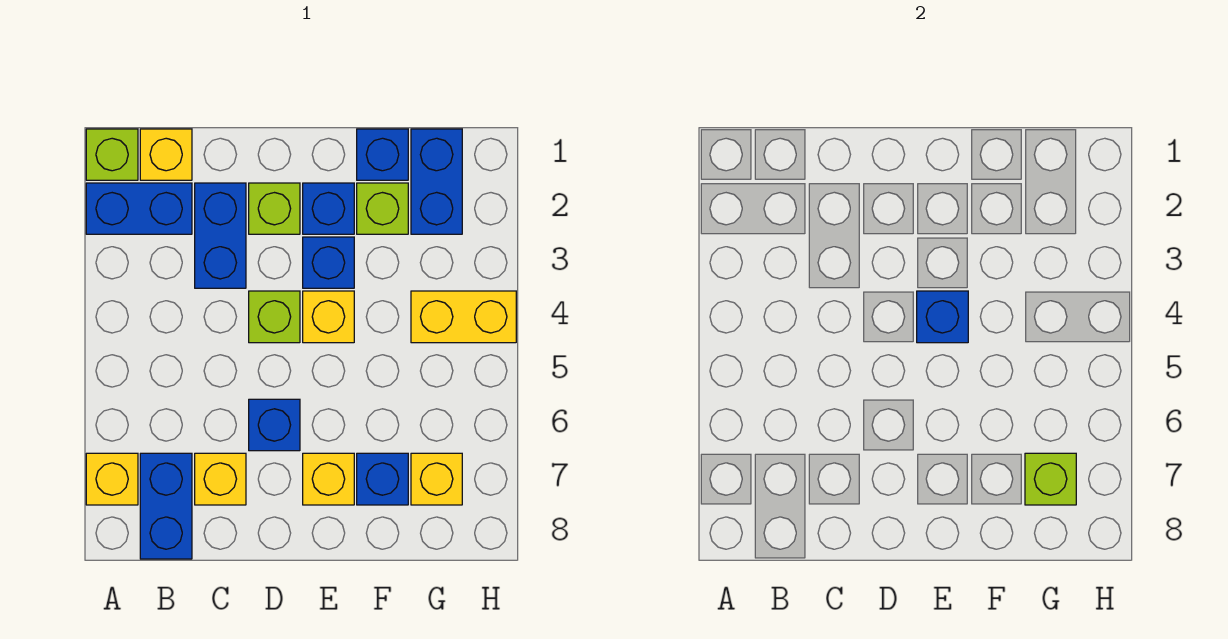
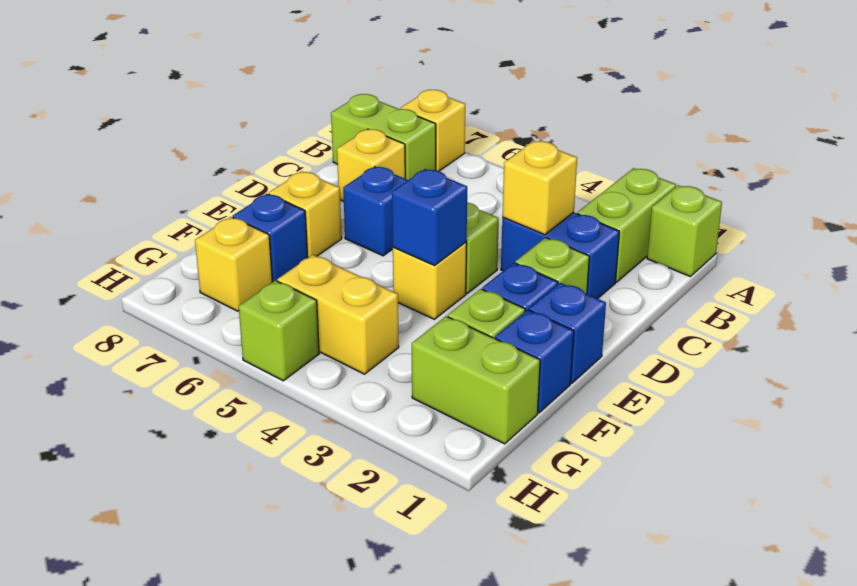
blue brick A2:B2 level 1 -> lime brick A2:B2 level 1
yellow brick B1 level 1 -> yellow brick C3 level 2
blue brick B7:B8 level 1 -> lime brick B7:B8 level 1
blue brick E3 level 1 -> blue brick E1 level 1
blue brick G1:G2 level 1 -> lime brick G1:G2 level 1
yellow brick G4:H4 level 1 -> yellow brick G4:G5 level 1
lime brick G7 level 2 -> lime brick H5 level 1

